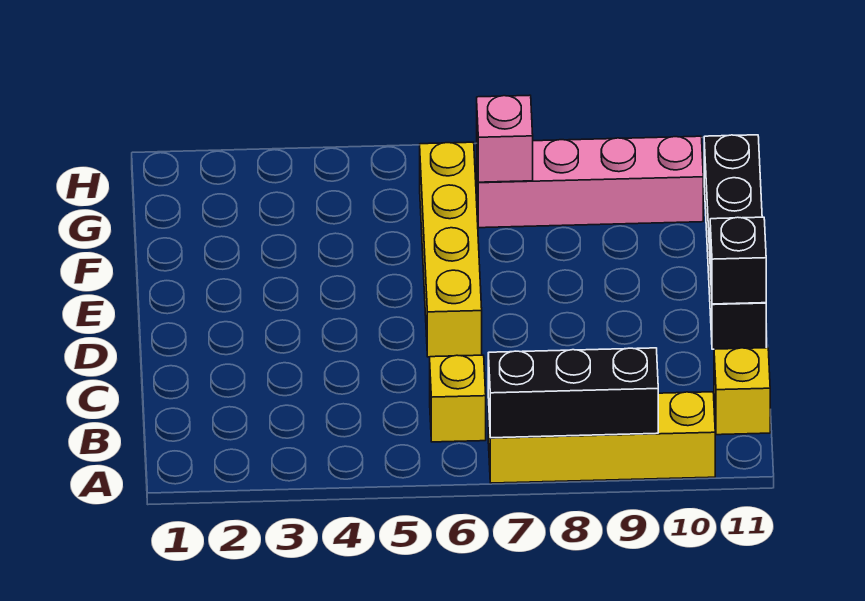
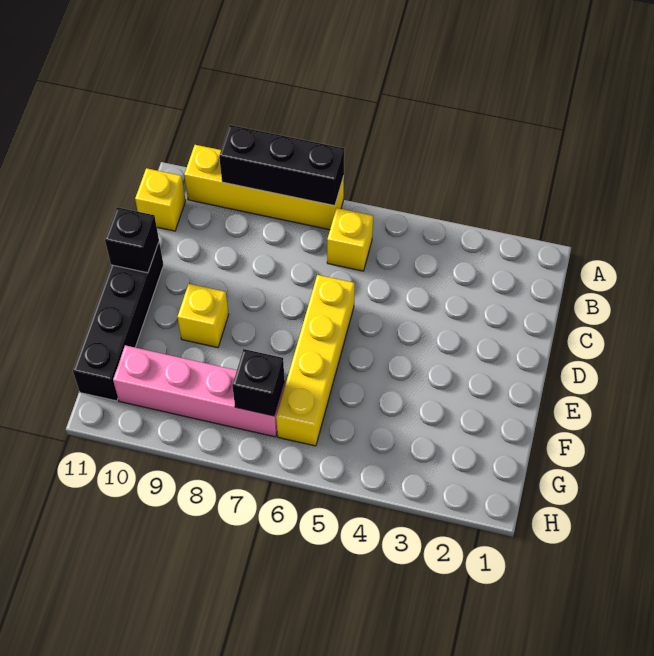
none -> yellow brick E9 level 1
pink brick G7 level 2 -> black brick G7 level 2

